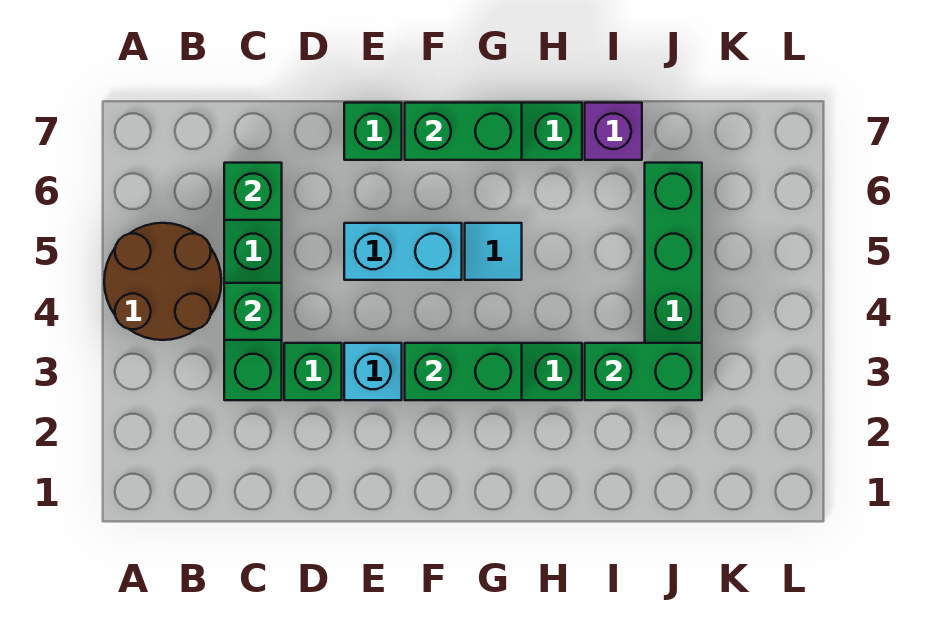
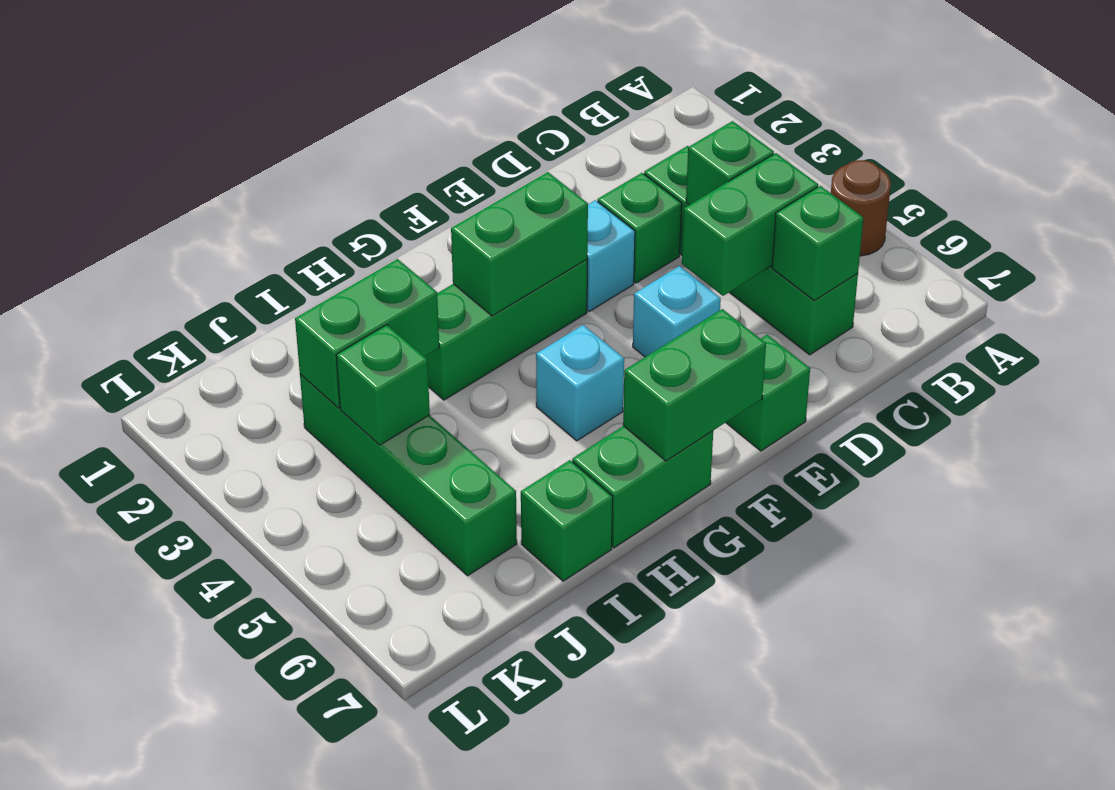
brown round brick A4:B5 level 1 -> brown round brick A5 level 1
none -> green brick C5:D5 level 2
cyan brick E5:F5 level 1 -> cyan brick E5 level 1
cyan tile G5 level 1 -> cyan brick G5 level 1
purple brick I7 level 1 -> green brick I7 level 1
none -> green brick J4 level 2

